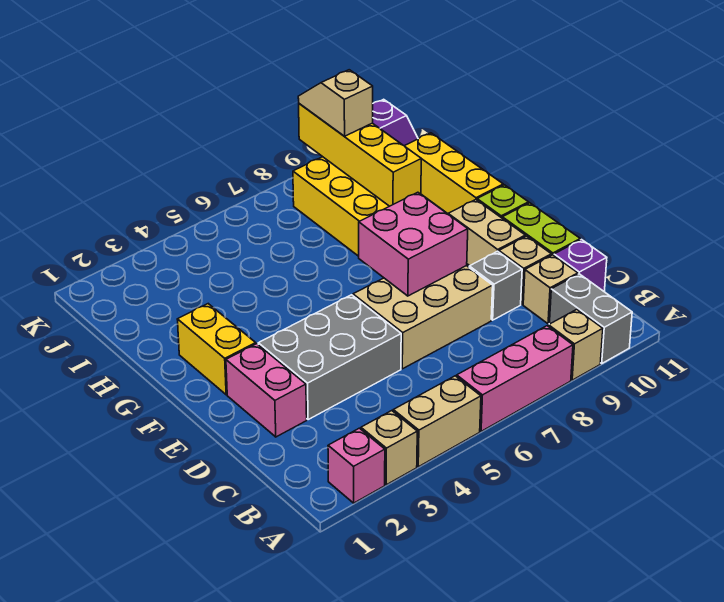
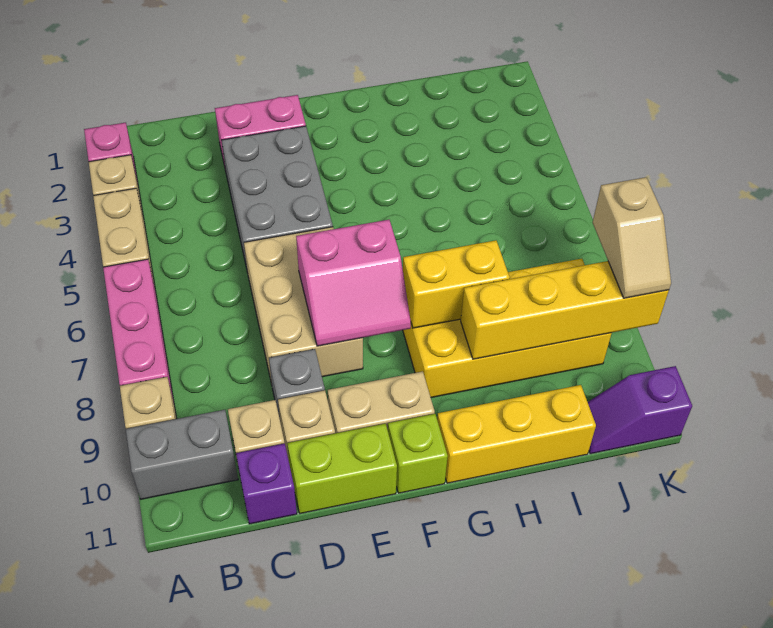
pink brick E7:F8 level 2 -> pink slope E7:F8 level 2 top 7
yellow brick F2:G2 level 1 -> yellow brick G8:H8 level 2
tan slope J9:K9 level 3 top J -> tan slope K8:K9 level 3 top 8

